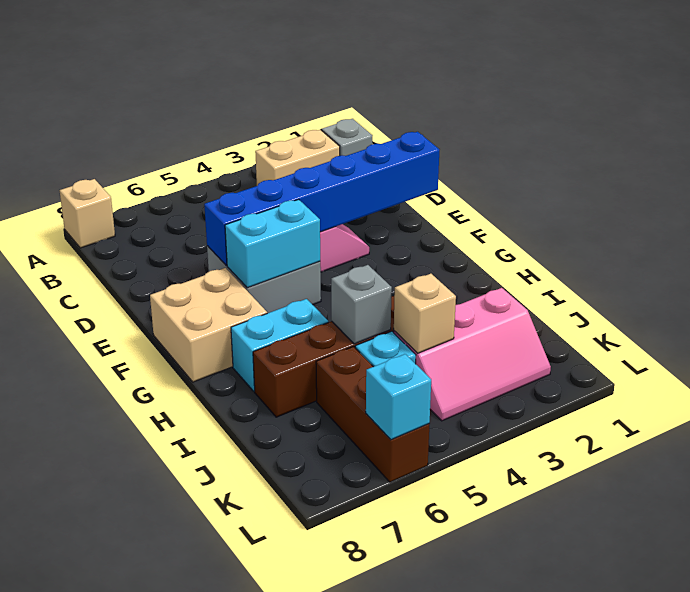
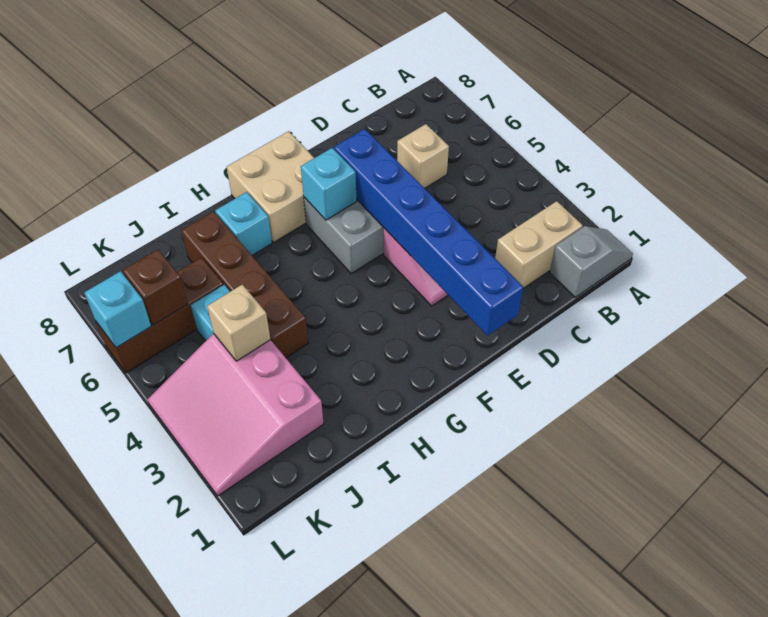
tan brick A8 level 1 -> tan brick C6 level 1
tan brick B2:B3 level 1 -> tan brick B2:C2 level 1
cyan brick F5:F6 level 2 -> cyan brick F6 level 2
cyan brick H6:H7 level 1 -> cyan brick H7 level 1
grey brick I5 level 2 -> none
pink slope J2:K4 level 1 top J -> pink slope J2:L4 level 1 top J
none -> brown brick K6 level 2

